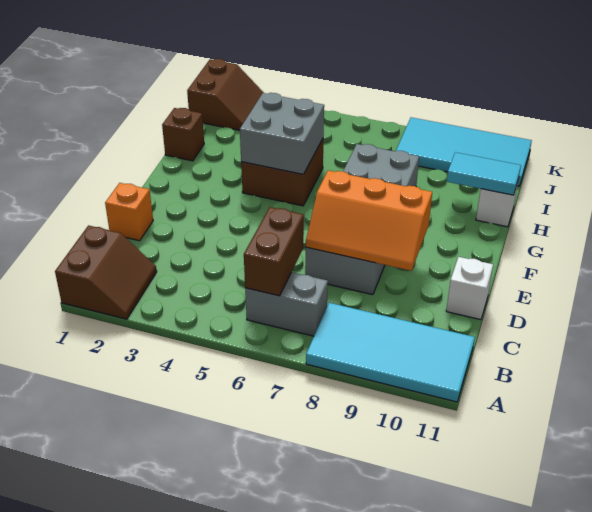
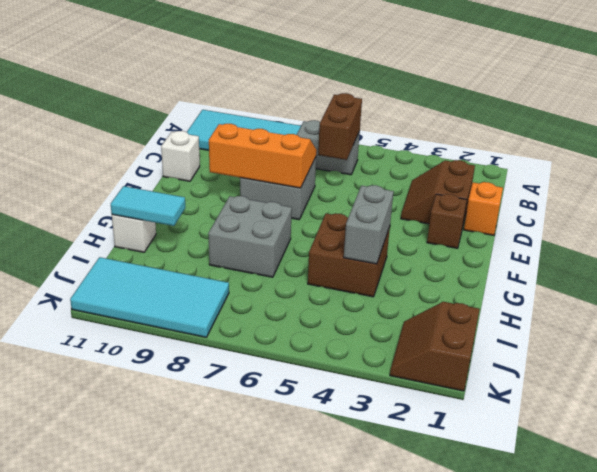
brown slope A1:B2 level 1 top 1 -> brown slope C2:D3 level 1 top 2
grey brick G4:H5 level 2 -> grey brick G4:H4 level 2
brown brick H1 level 1 -> brown brick E2 level 1

